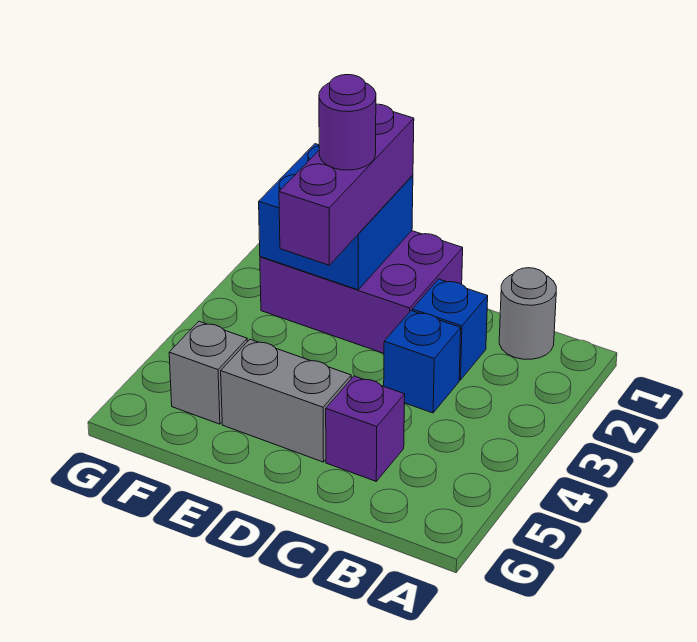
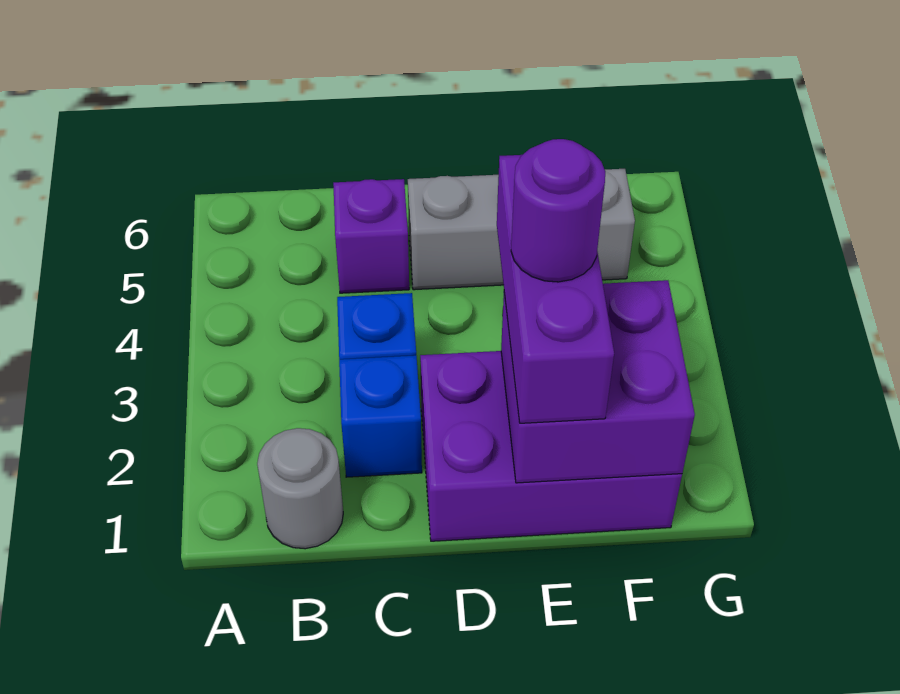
blue brick E1:F2 level 2 -> purple brick E1:F2 level 2

